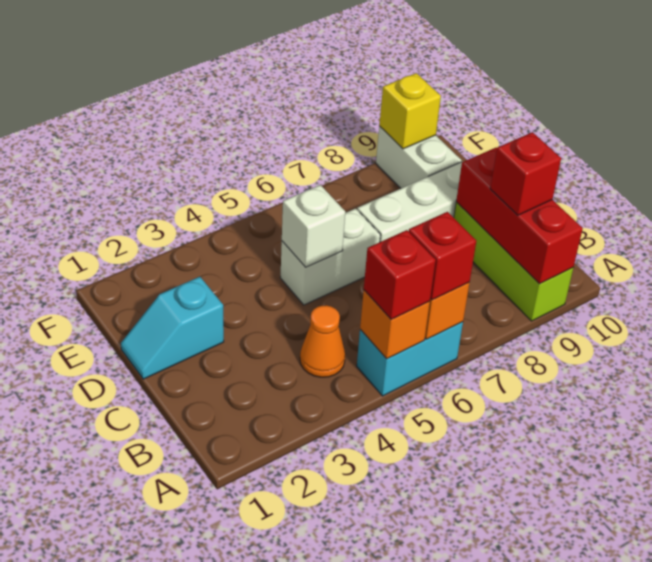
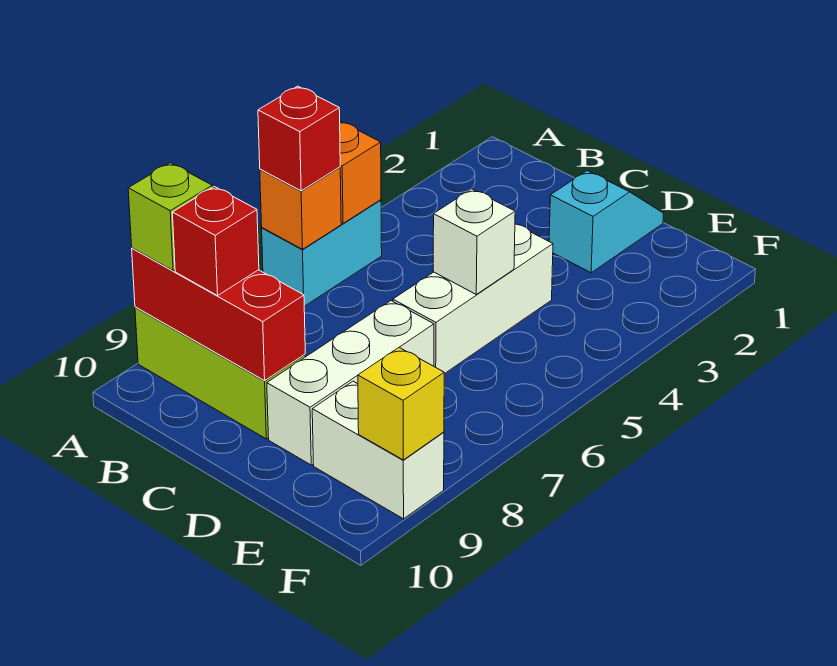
red brick A5 level 3 -> none
none -> lime brick A9 level 3
orange cone B4 level 1 -> none
white brick D5:D6 level 1 -> white brick D4:D6 level 1

